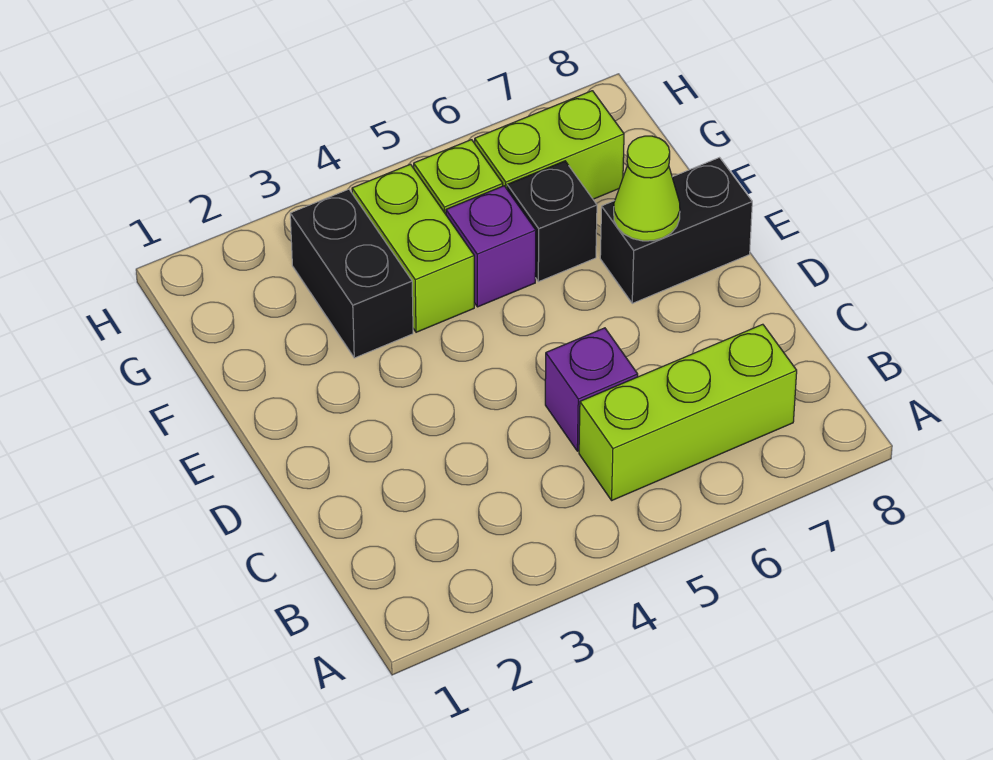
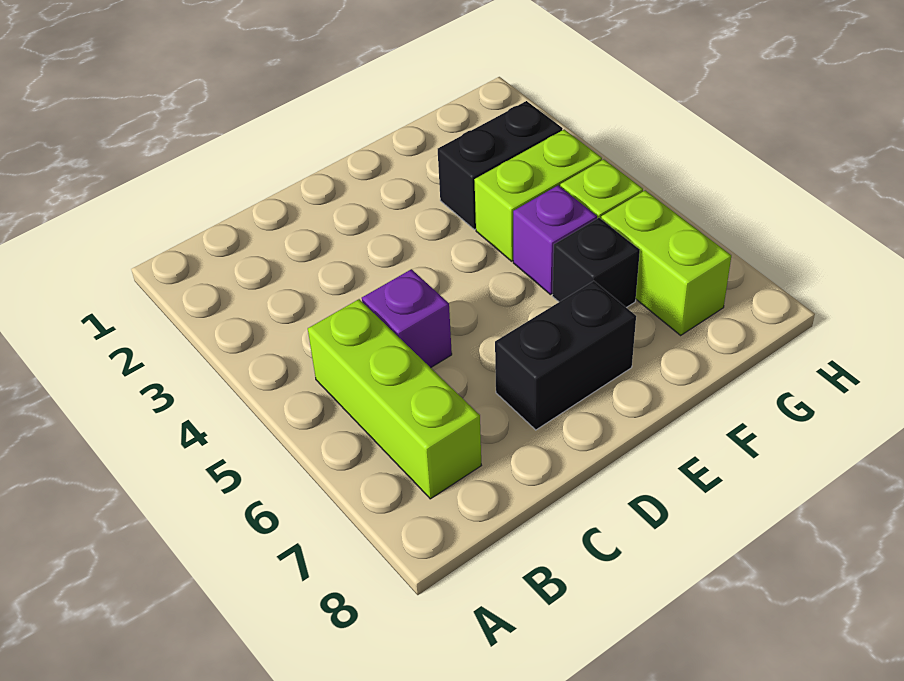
black brick E7:E8 level 1 -> black brick D7:E7 level 1
lime cone E7 level 2 -> none

